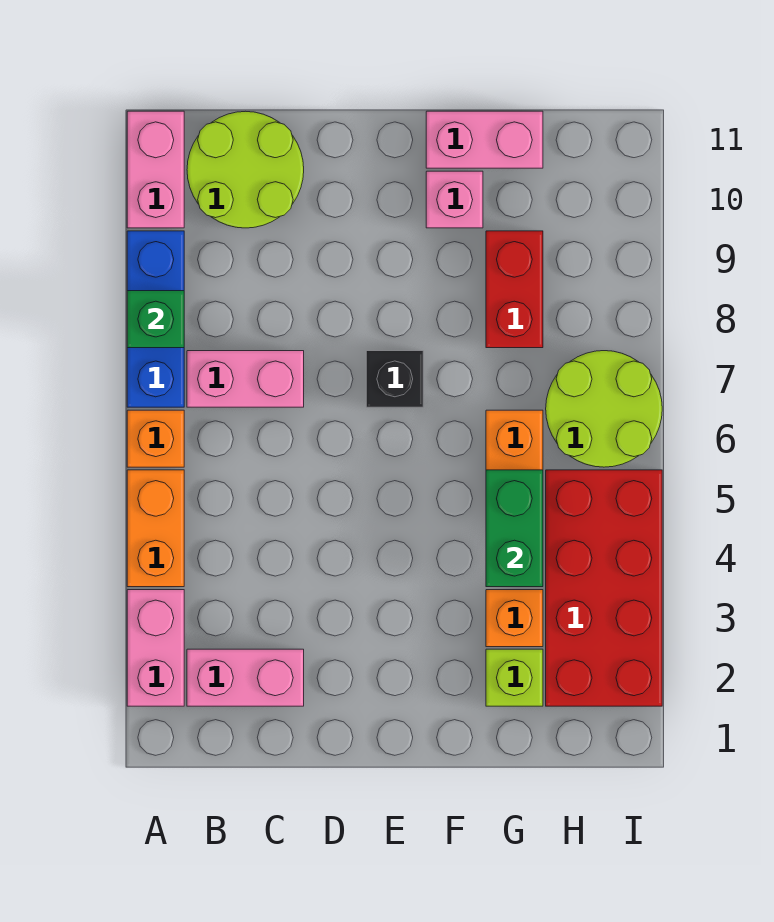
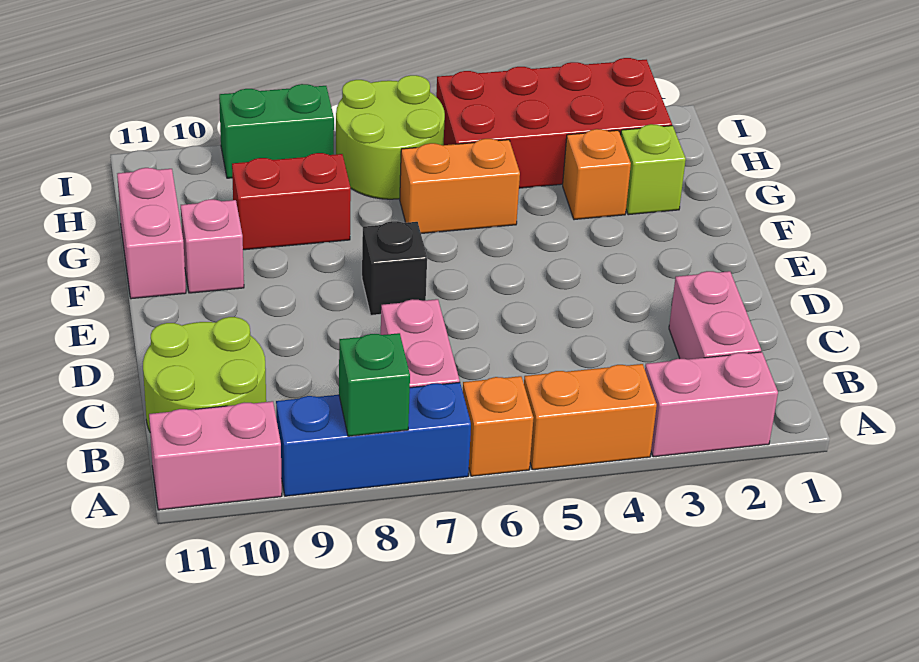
green brick G4:G5 level 2 -> green brick I8:I9 level 1

